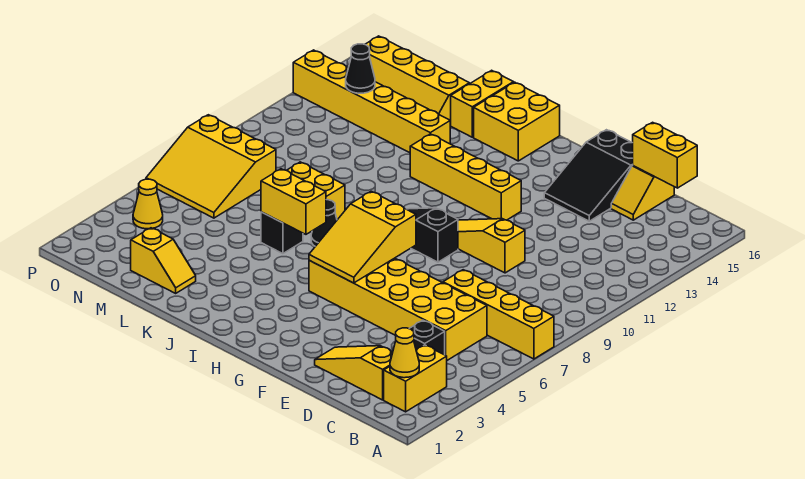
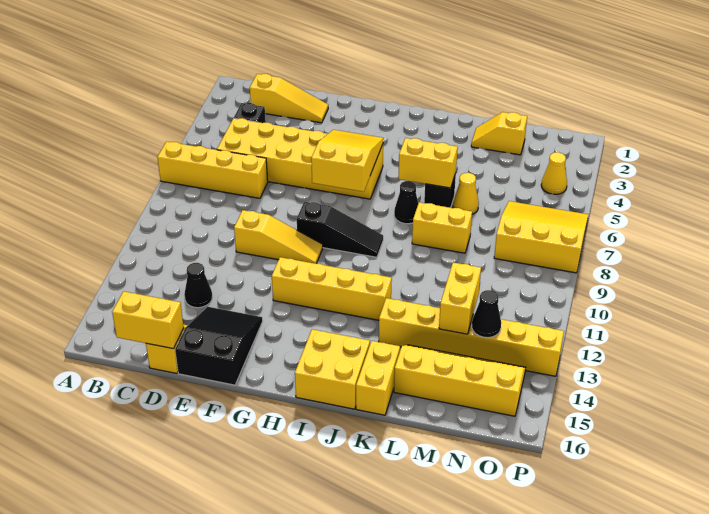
yellow brick B2:B3 level 1 -> yellow brick M12:M13 level 2
yellow cone B2 level 2 -> yellow cone L6 level 1
none -> black cone D13 level 1

